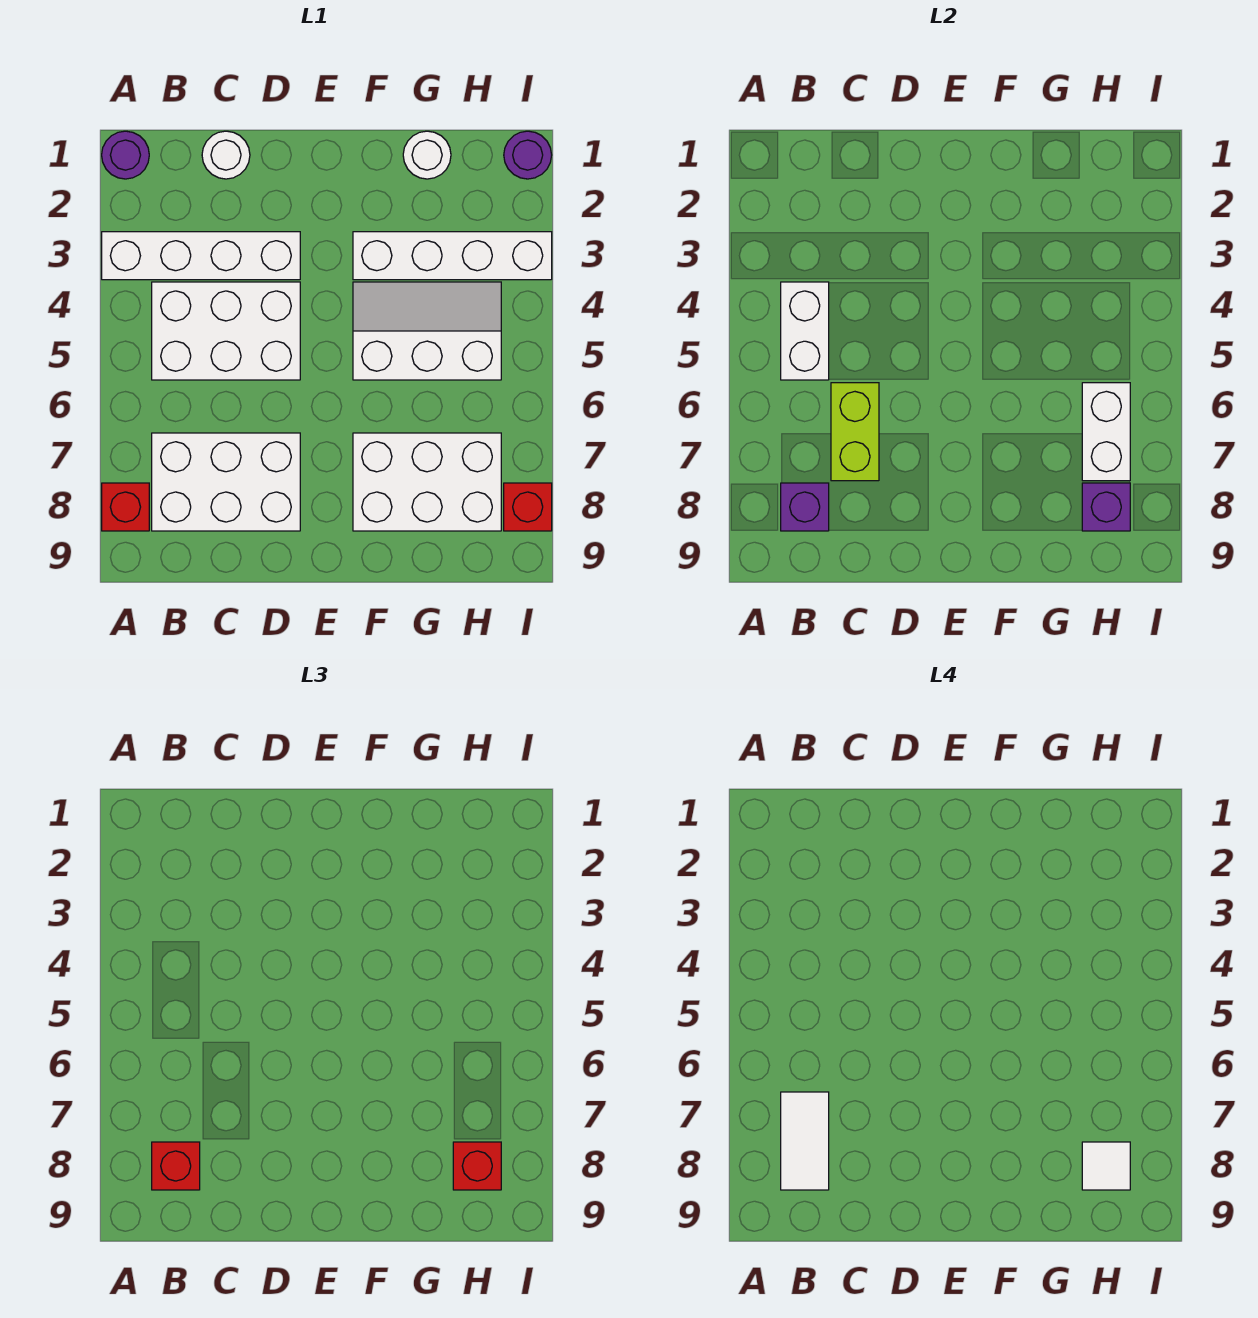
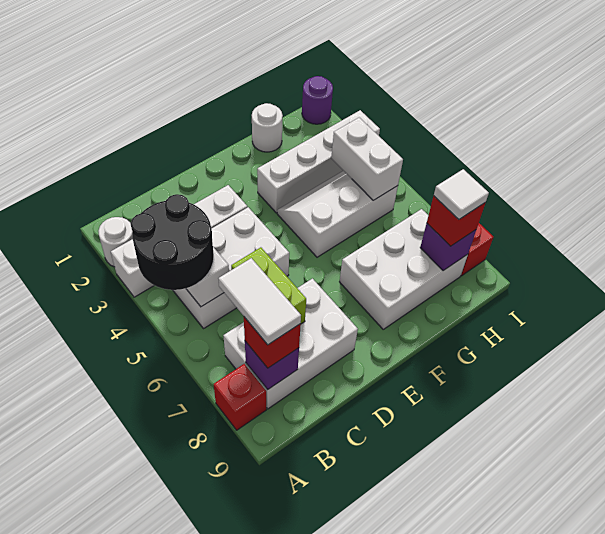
purple round brick A1 level 1 -> none
none -> black round brick A4:B5 level 3
white round brick C1 level 1 -> white round brick A2 level 1
white brick H6:H7 level 2 -> white brick H4:H5 level 2

